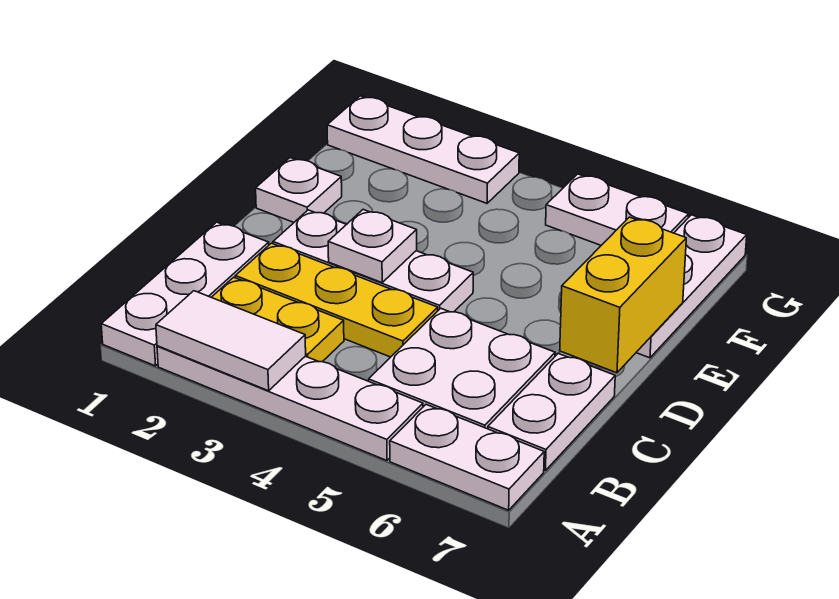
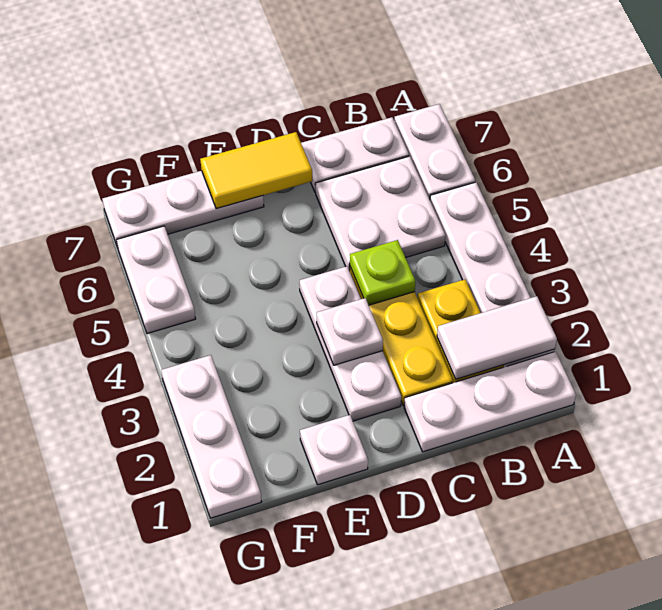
white tile A2:A3 level 2 -> white tile A2:B2 level 2
none -> lime plate C4 level 2
yellow brick D7:E7 level 2 -> yellow tile D7:E7 level 2

